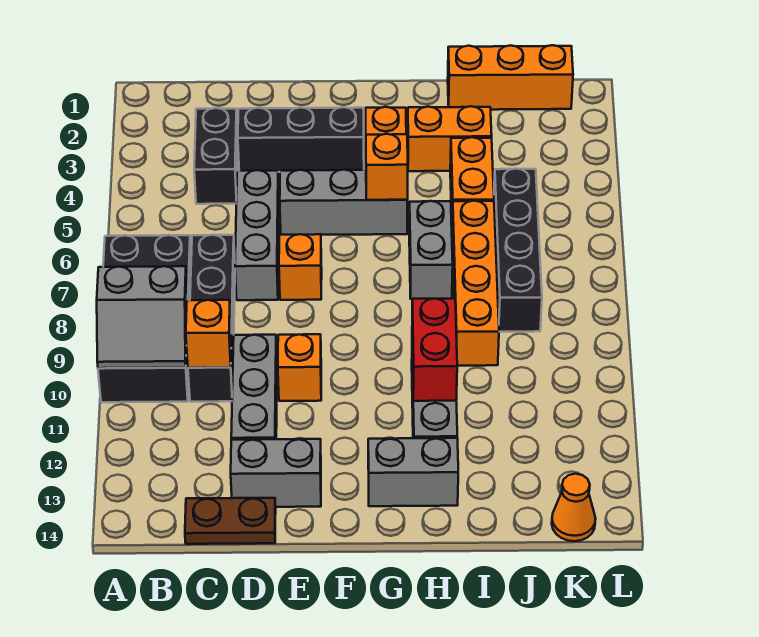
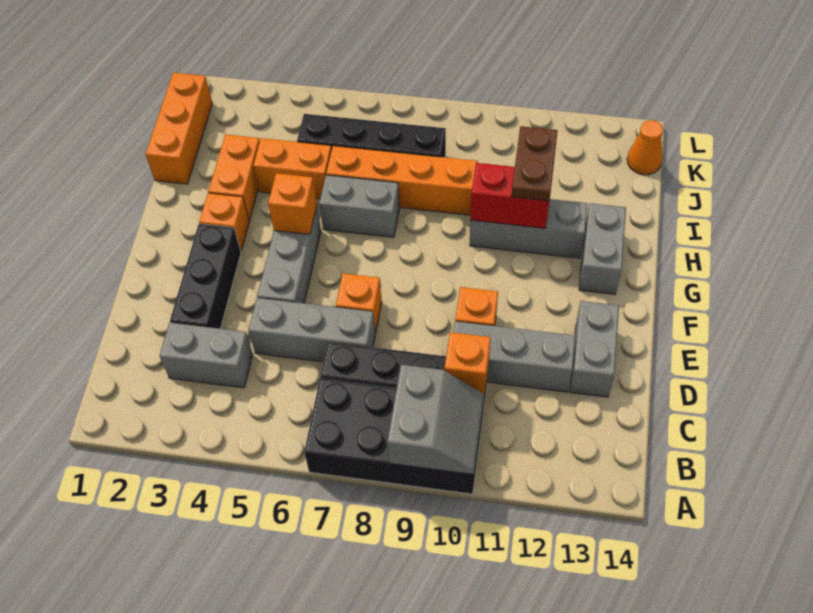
black brick C3:C4 level 1 -> grey brick C3:C4 level 1
brown plate C14:D14 level 1 -> brown plate H11:I11 level 3

